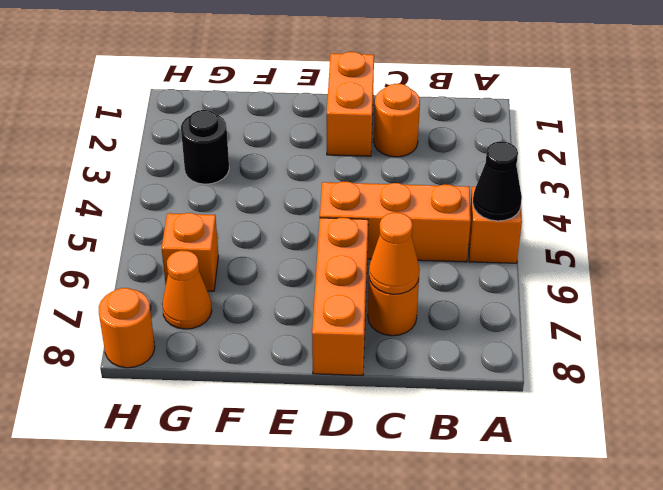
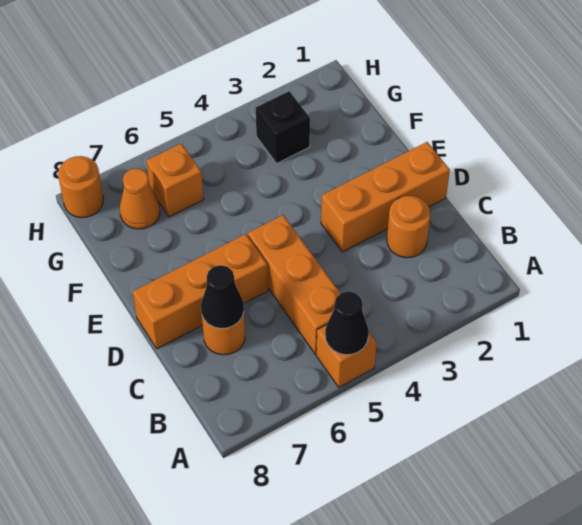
orange cone C7 level 2 -> black cone C7 level 2
orange brick D1:D2 level 1 -> orange brick D1:D3 level 1
black round brick G3 level 1 -> black brick G3 level 1

